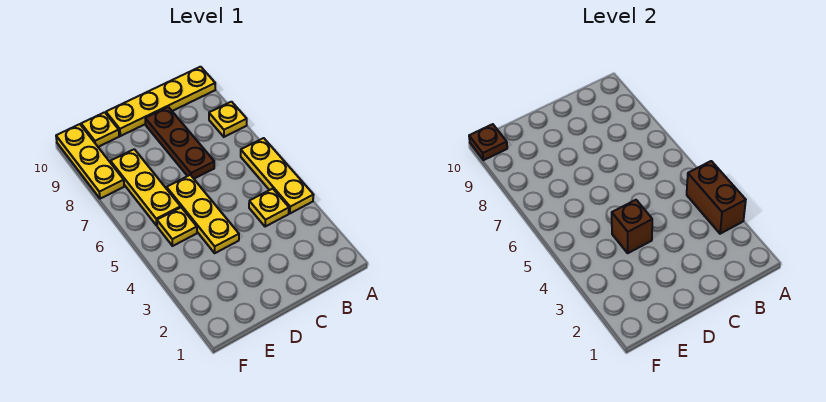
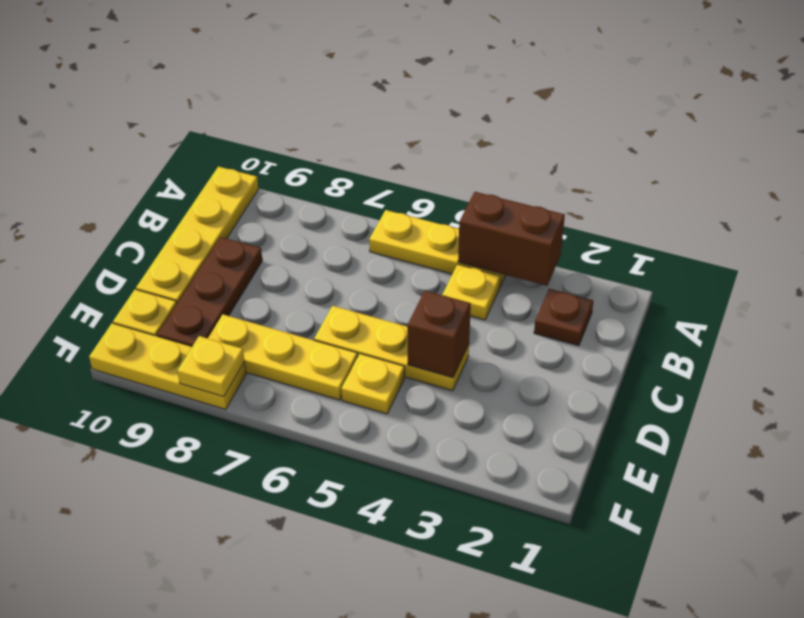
yellow plate A8 level 1 -> yellow plate F8 level 2
brown plate C7:C9 level 1 -> brown plate C9:E9 level 1
brown plate F10 level 2 -> brown plate B2 level 1

